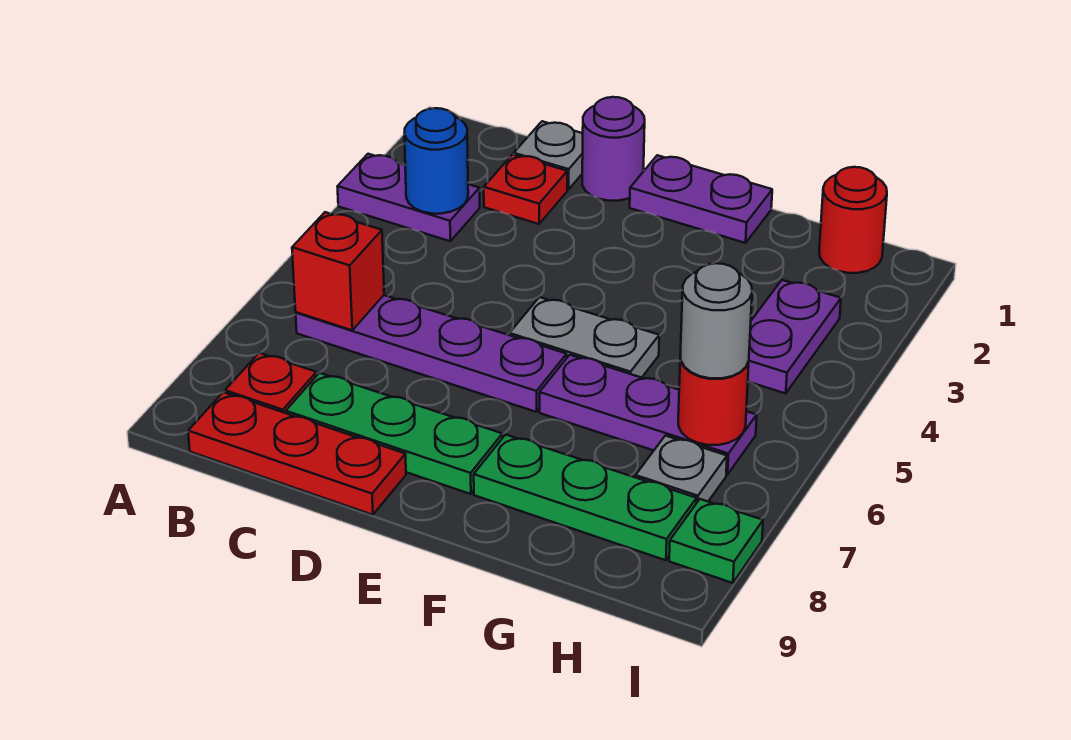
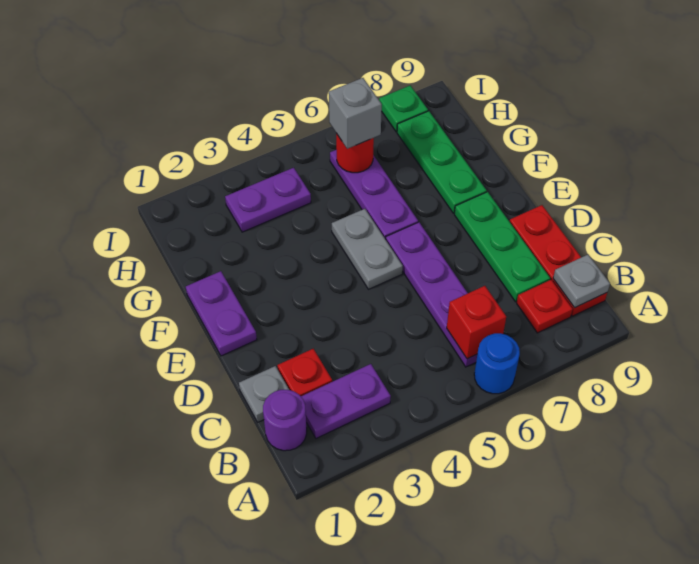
purple plate A3:B3 level 1 -> purple plate B2:B3 level 1
blue round brick B3 level 2 -> blue round brick A6 level 1
purple round brick D1 level 1 -> purple round brick B1 level 1
red round brick H1 level 1 -> none
grey round brick H6 level 3 -> grey brick H6 level 3
grey plate H7 level 1 -> grey plate B9 level 2

